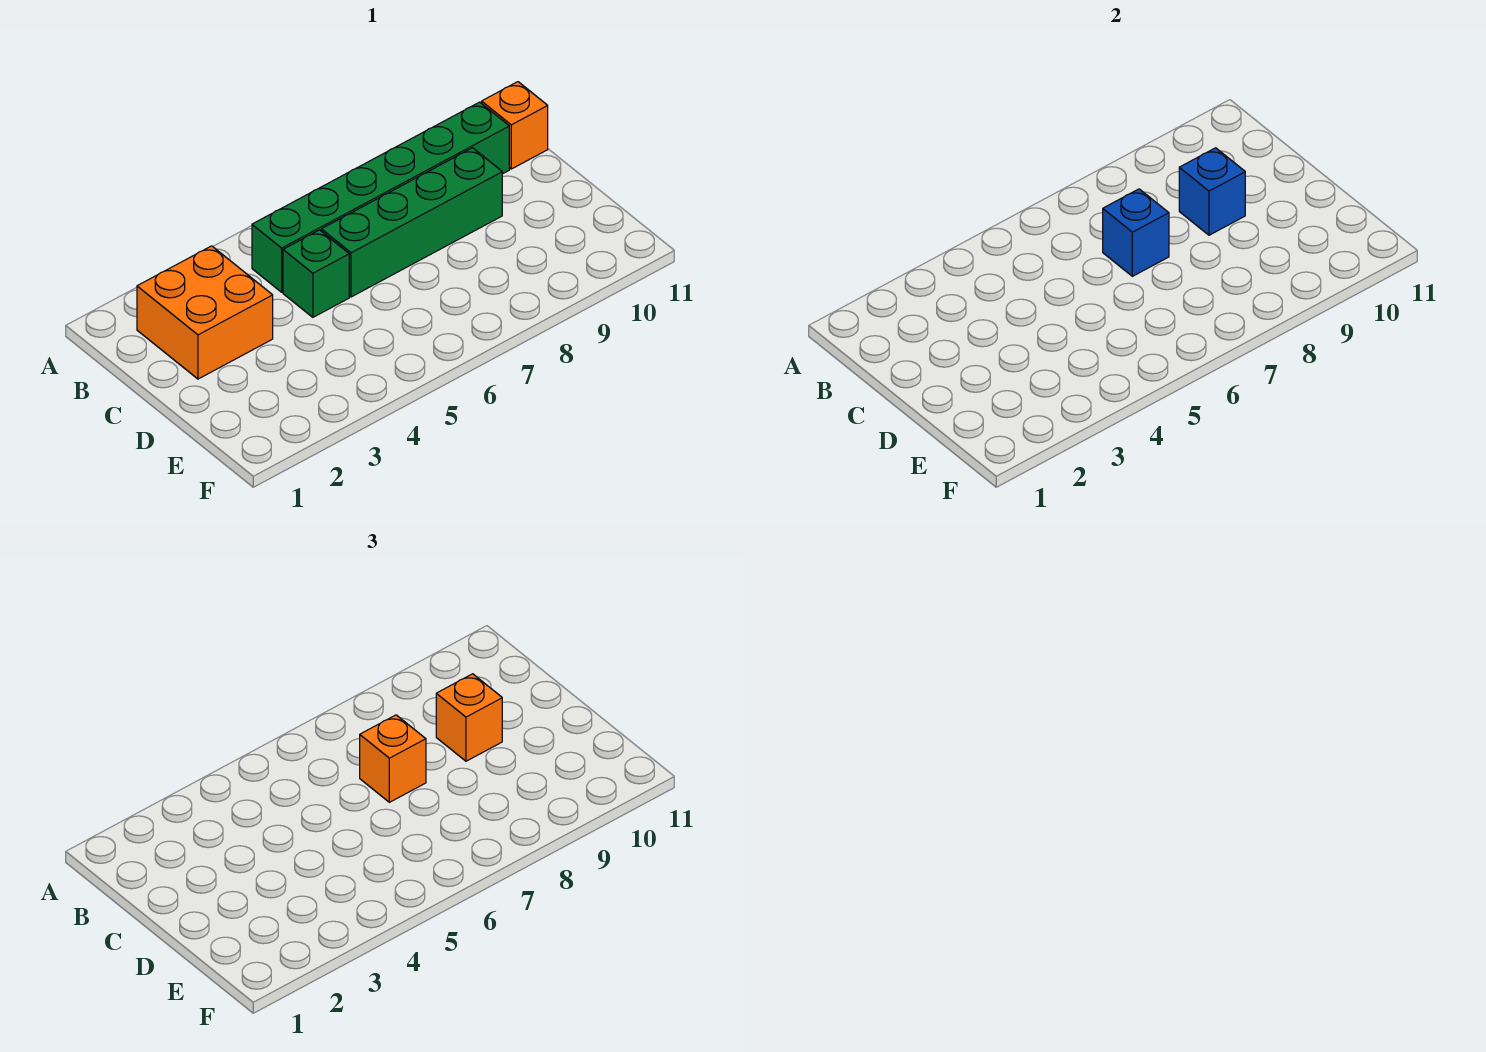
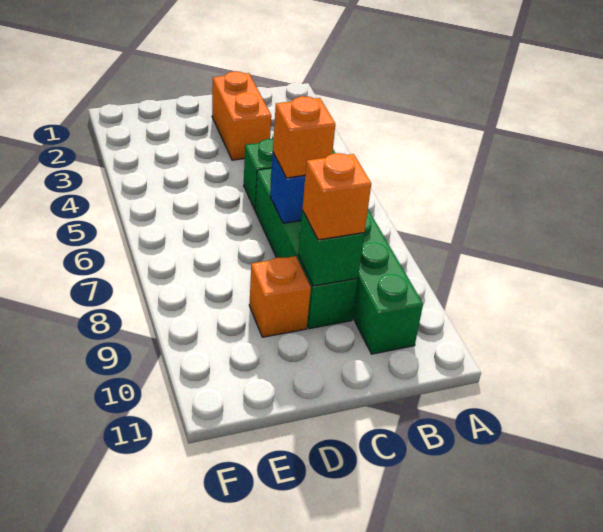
orange brick B2:C3 level 1 -> orange brick C2:C3 level 1
orange brick B11 level 1 -> orange brick D9 level 1
blue brick C9 level 2 -> green brick C9 level 2

